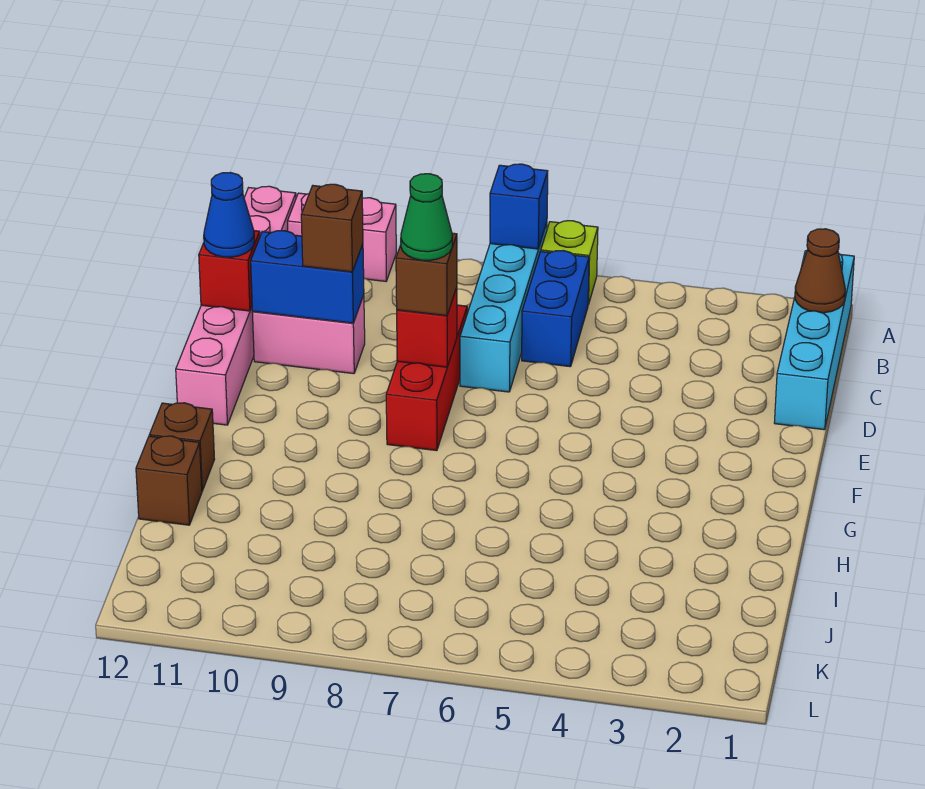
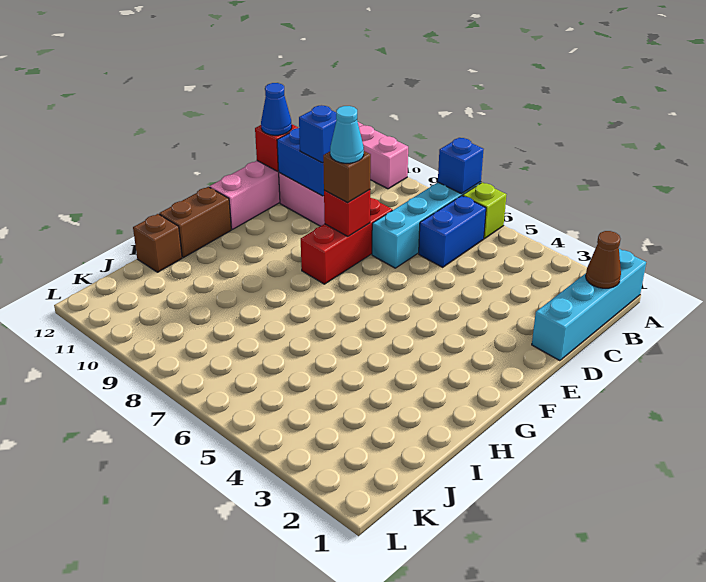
brown brick D10 level 3 -> blue brick D10 level 3
green cone E8 level 4 -> cyan cone E8 level 4
brown brick H12 level 1 -> brown brick G12:H12 level 1

